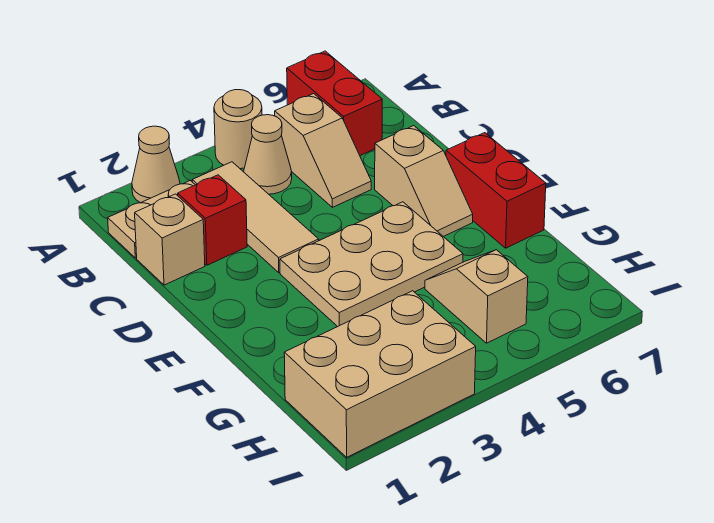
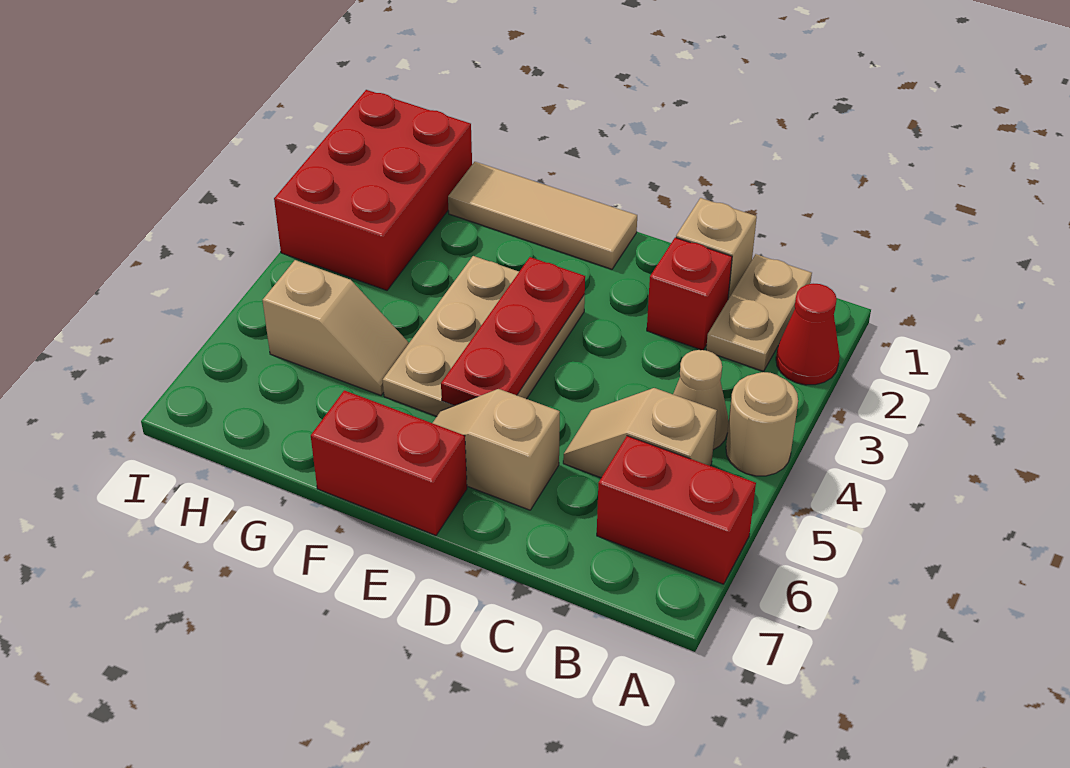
tan cone A2 level 1 -> red cone A2 level 1
tan tile B3:D3 level 1 -> tan tile E1:G1 level 1
none -> red plate E3:E5 level 2
tan brick H1:I3 level 1 -> red brick H1:I3 level 1

